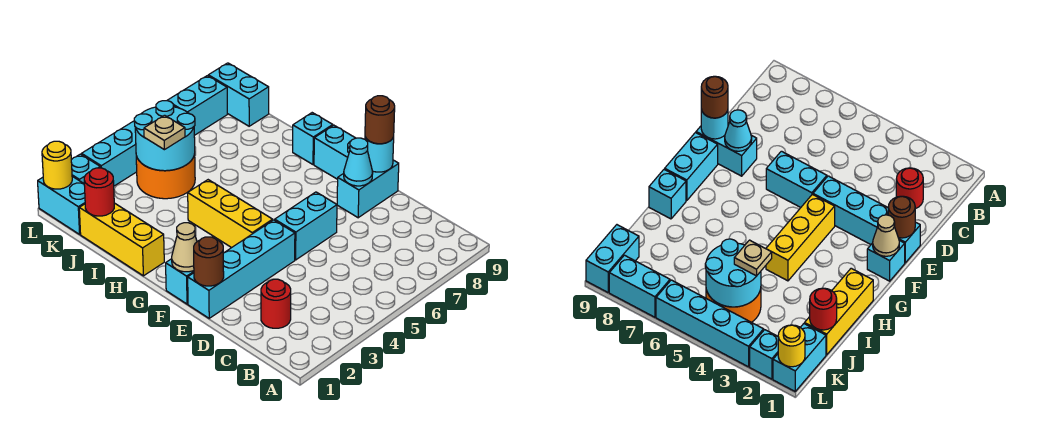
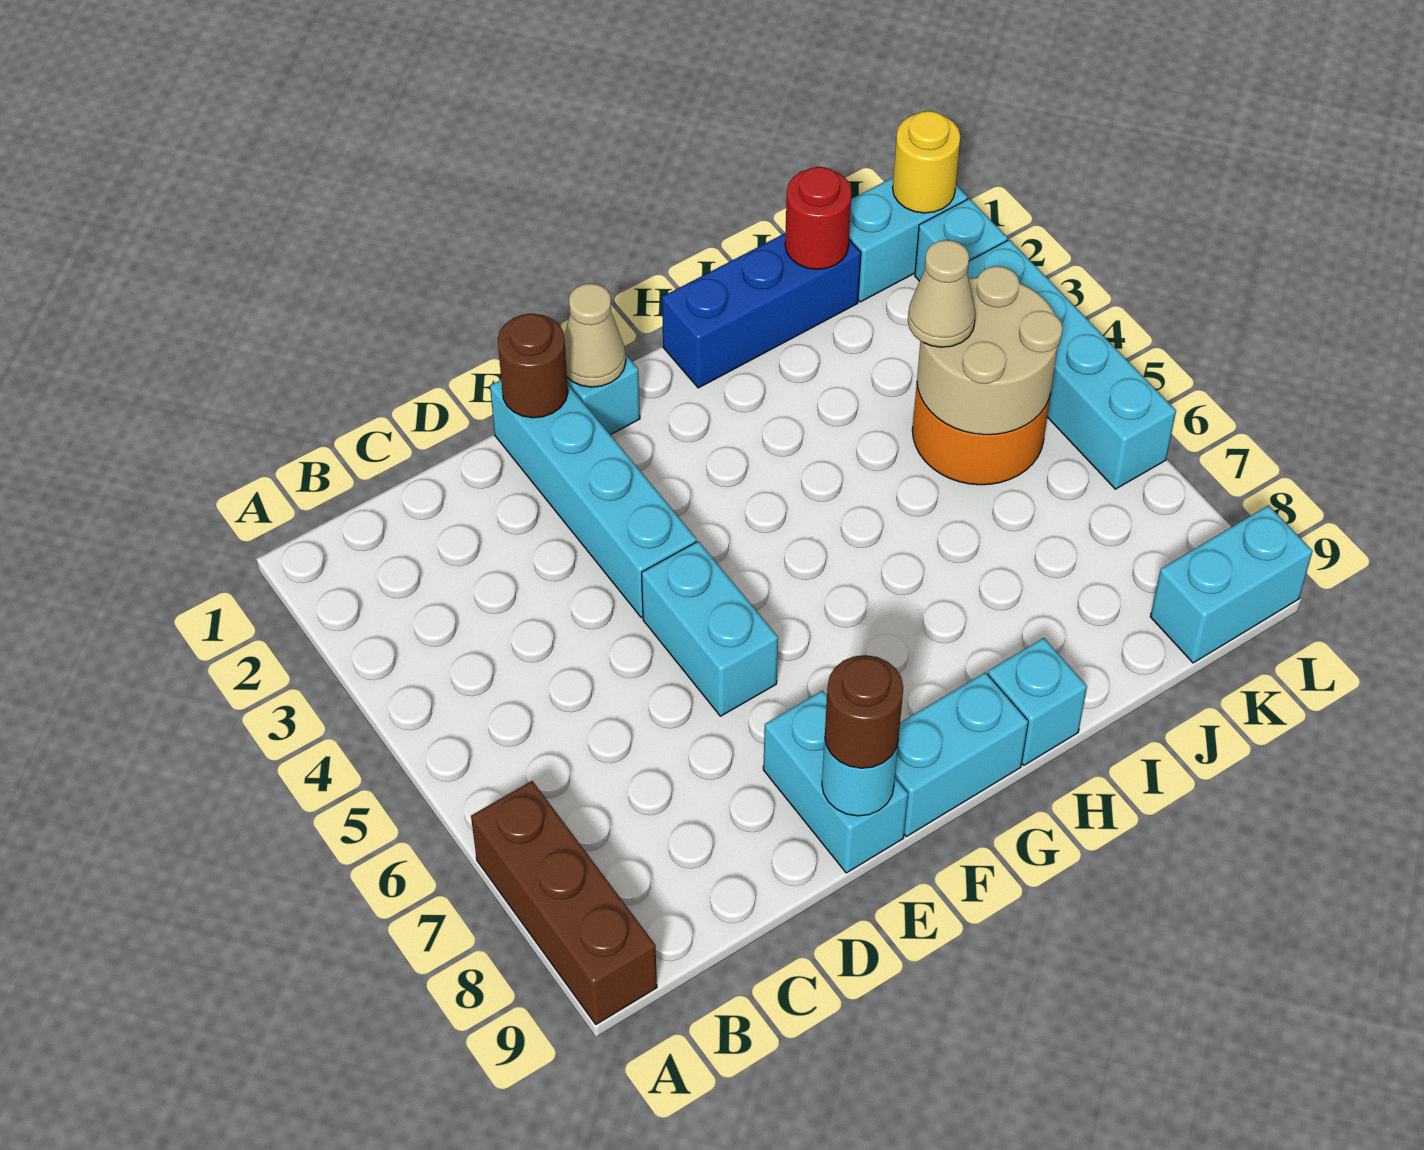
none -> brown brick A7:A9 level 1
red round brick C2 level 1 -> none
cyan cone E8 level 2 -> none
yellow brick F4:H4 level 1 -> none
yellow brick H1:J1 level 1 -> blue brick H1:J1 level 1
cyan round brick J4:K5 level 2 -> tan round brick J4:K5 level 2
tan plate J4 level 3 -> tan cone J4 level 3
cyan brick L7:L8 level 1 -> none

